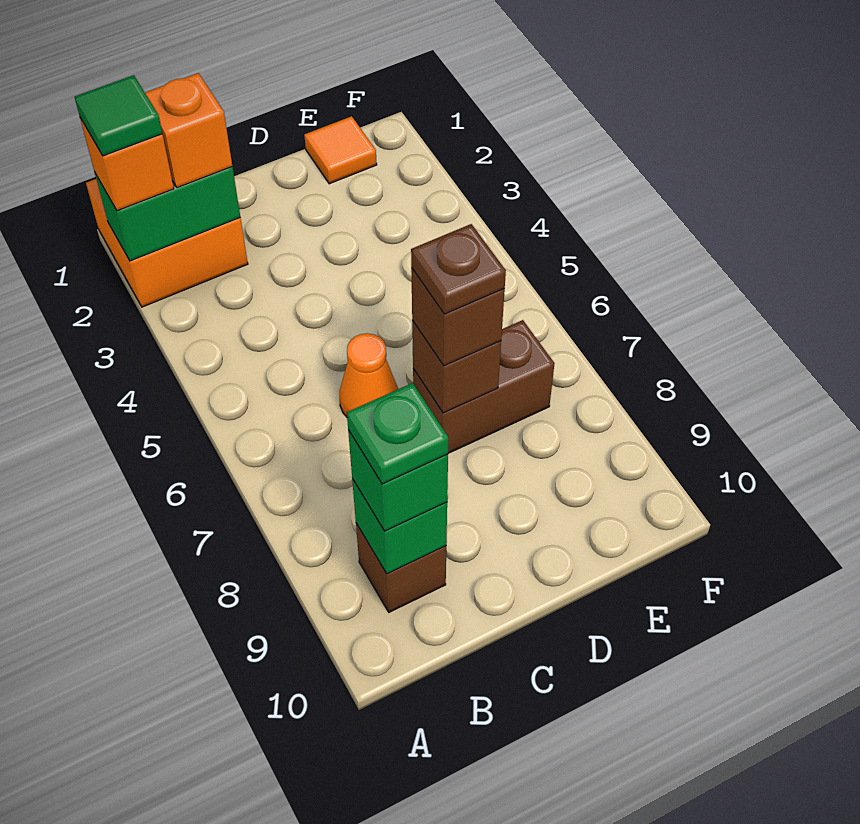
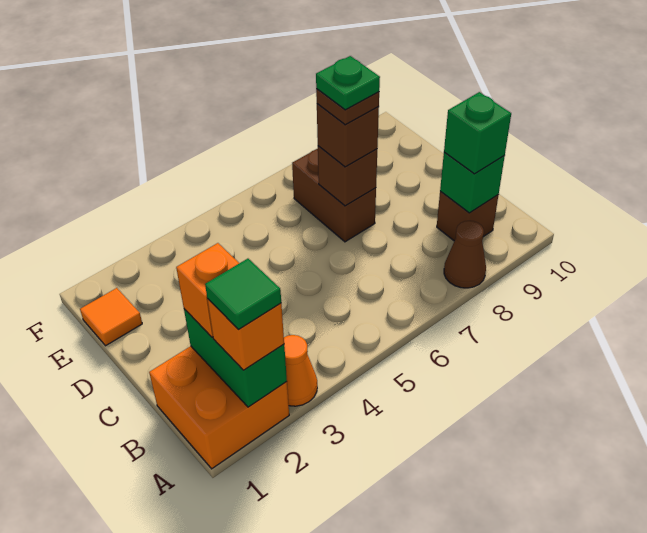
none -> brown cone A8 level 1
green plate B9 level 4 -> green plate D7 level 5
orange cone C6 level 1 -> orange cone A3 level 1

